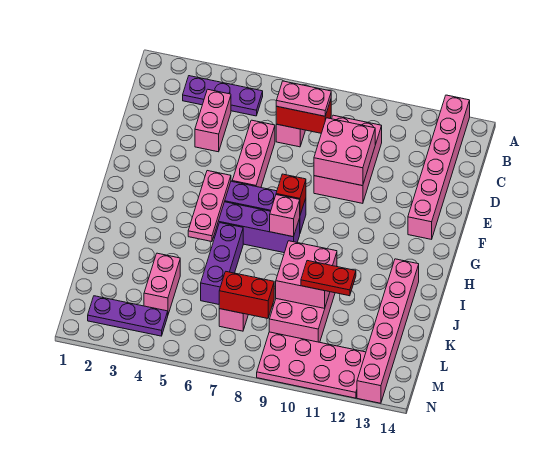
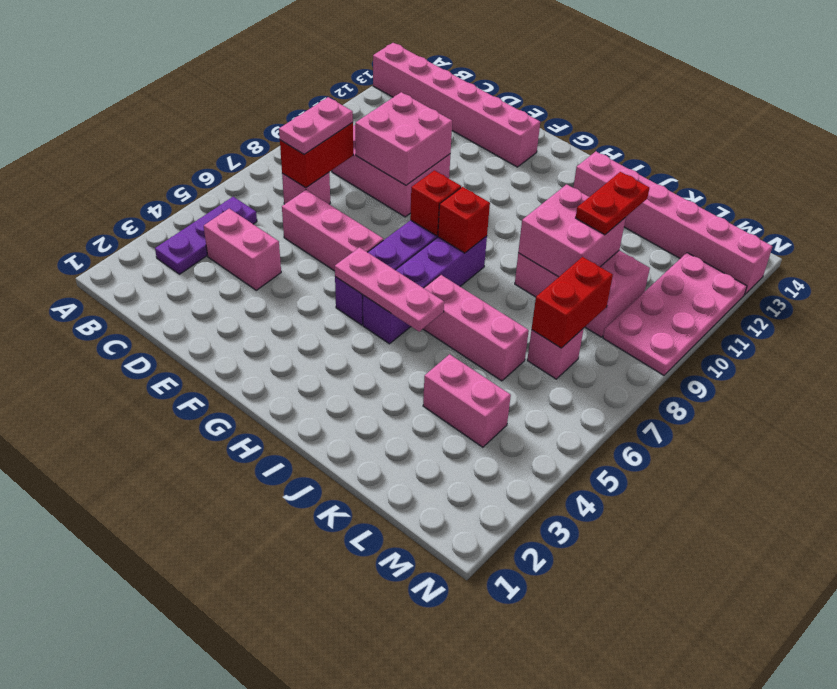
pink brick H8 level 2 -> red brick H8 level 2
purple brick I6:K6 level 1 -> pink brick I6:K6 level 1
purple plate M2:M4 level 1 -> none

